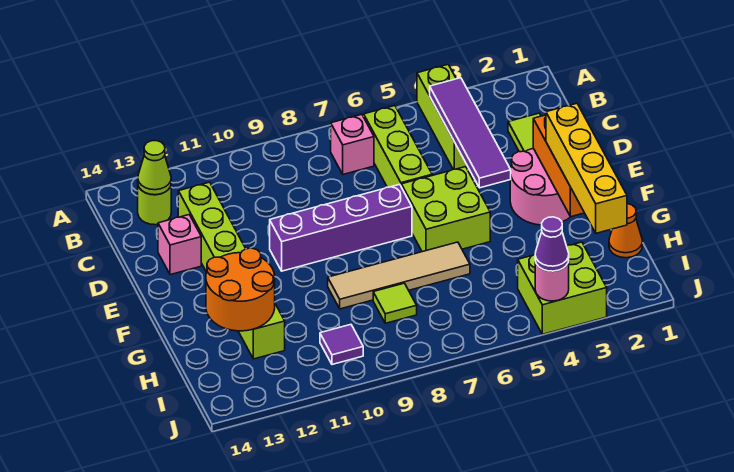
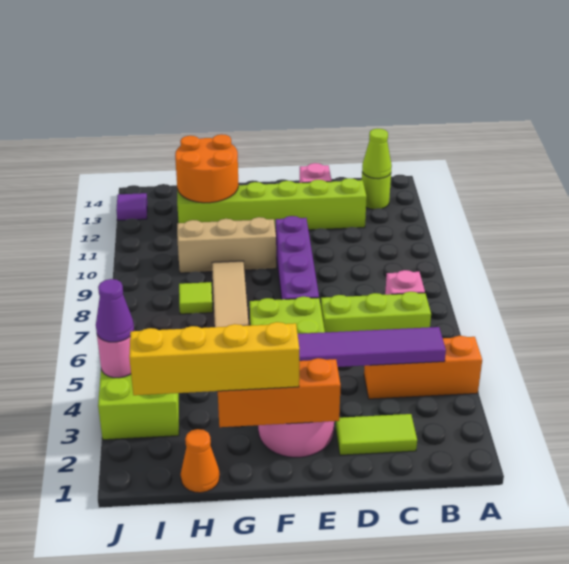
lime brick A4:C4 level 1 -> orange brick A4:C4 level 1
none -> tan brick F10:H10 level 1
purple tile I10 level 1 -> purple tile J13 level 1

